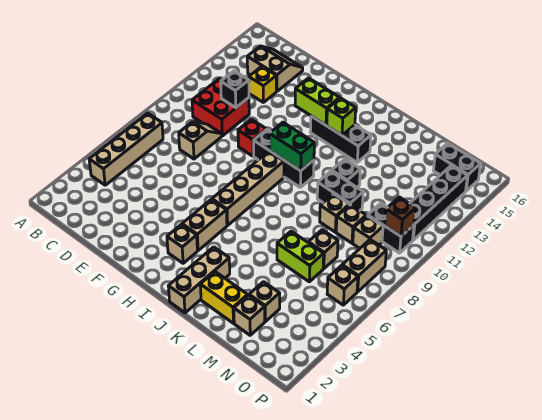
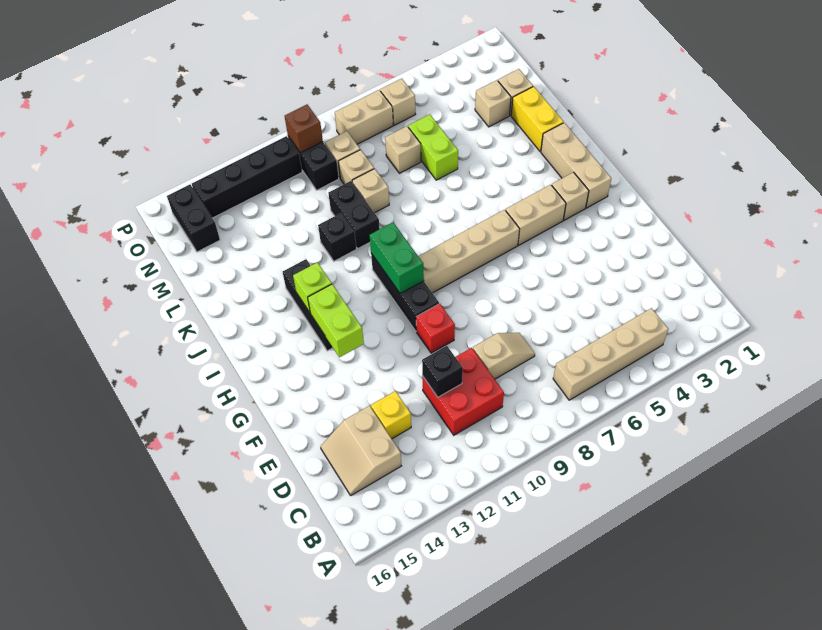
tan slope D8:D9 level 1 top 8 -> tan slope D8:D9 level 1 top 9
tan brick J1:J3 level 1 -> tan brick H2:J2 level 1

